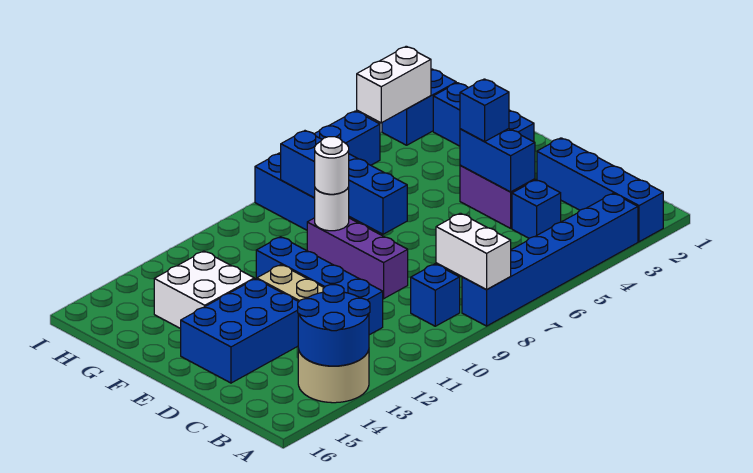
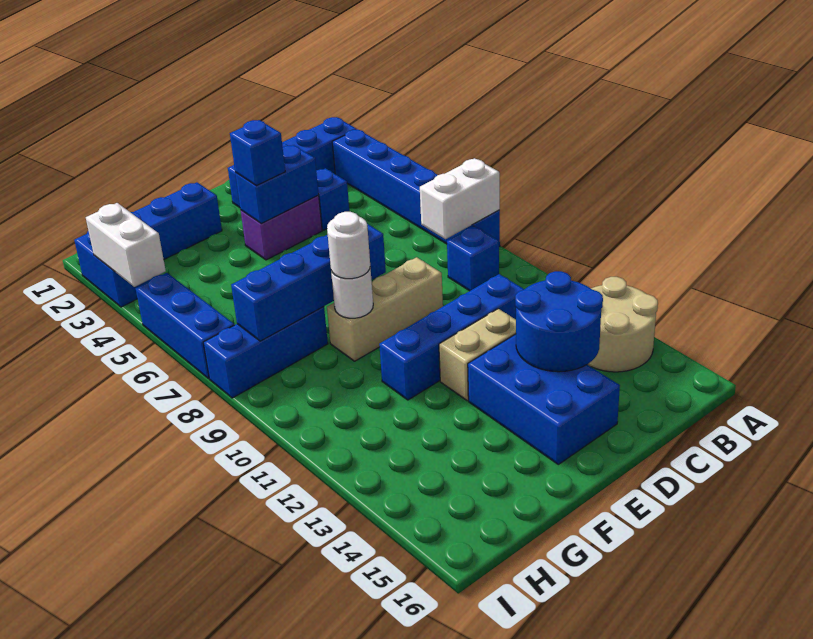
blue round brick A13:B14 level 2 -> blue round brick C13:D14 level 2
purple brick D9:F9 level 1 -> tan brick D9:F9 level 1
white brick F13:G14 level 1 -> none

